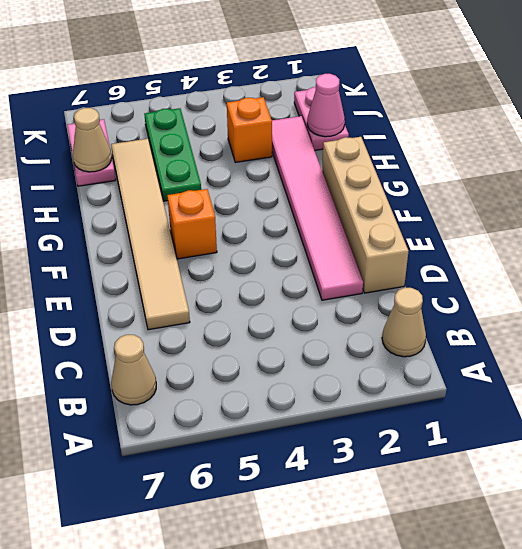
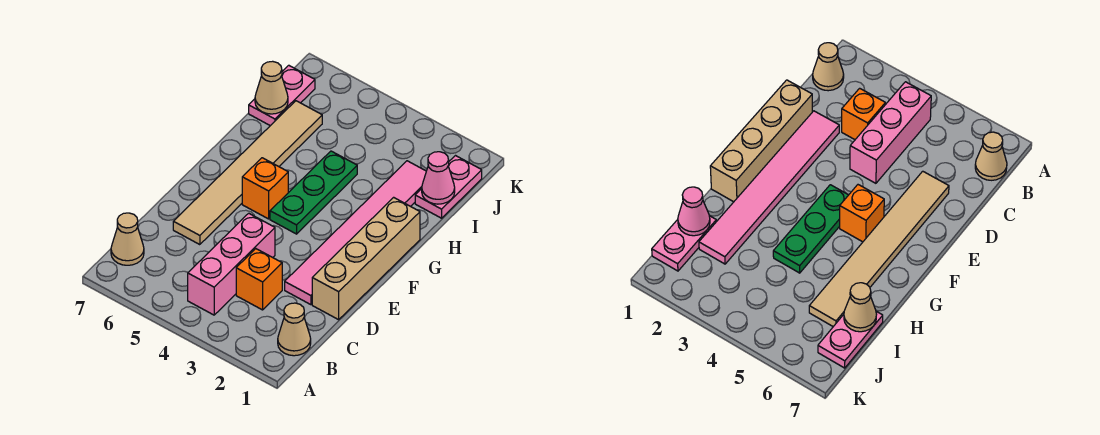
none -> pink brick B4:D4 level 1
green plate H5:J5 level 1 -> green plate F4:H4 level 1
orange brick I3 level 1 -> orange brick C3 level 1

